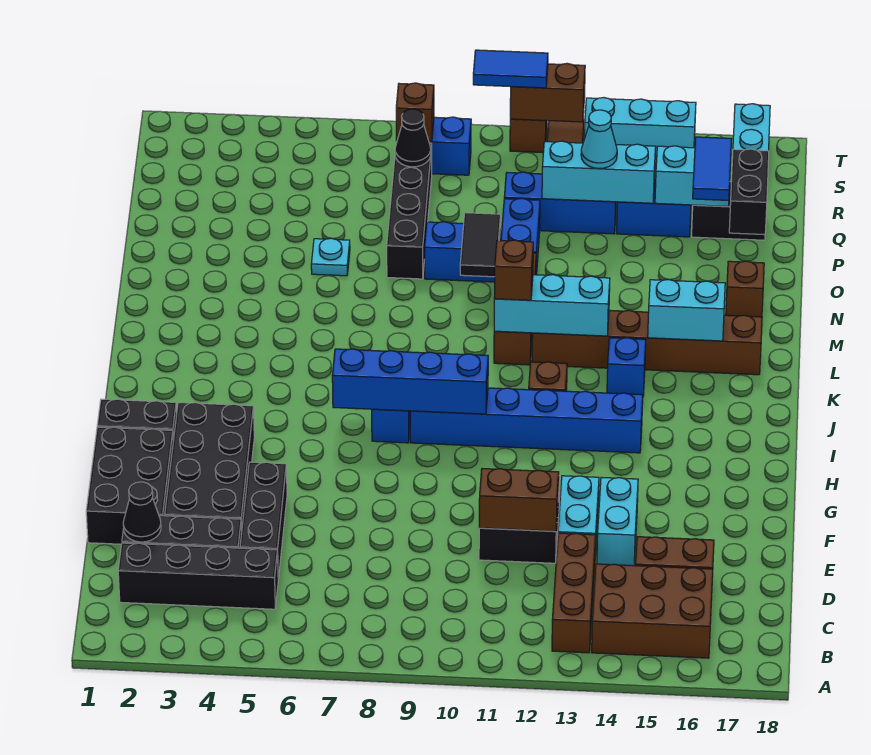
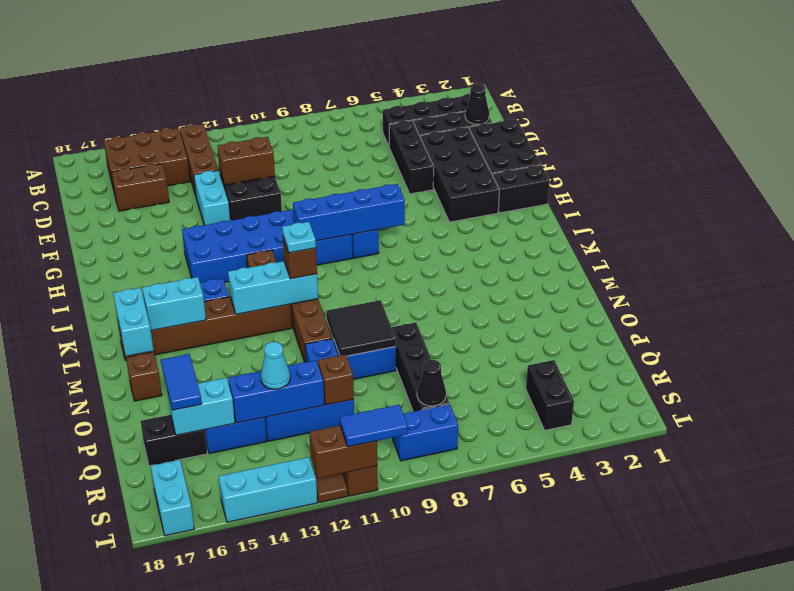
cyan brick E14:F14 level 1 -> cyan brick L17:M17 level 2
blue brick I9:I14 level 1 -> blue brick H9:I14 level 1
black tile N10:O10 level 2 -> black tile N9:O10 level 2
cyan plate O6 level 1 -> cyan plate L11 level 4
black brick P17:Q17 level 2 -> black brick R4:S4 level 1
cyan brick Q12:Q14 level 2 -> blue brick Q12:Q14 level 2
brown brick S8 level 2 -> brown brick Q11 level 2

